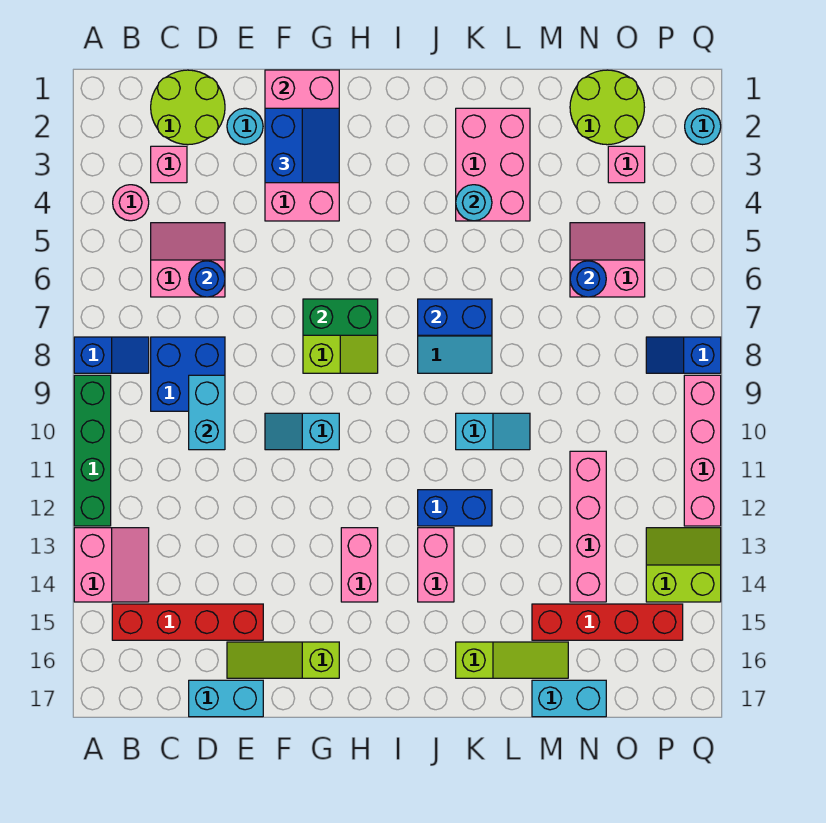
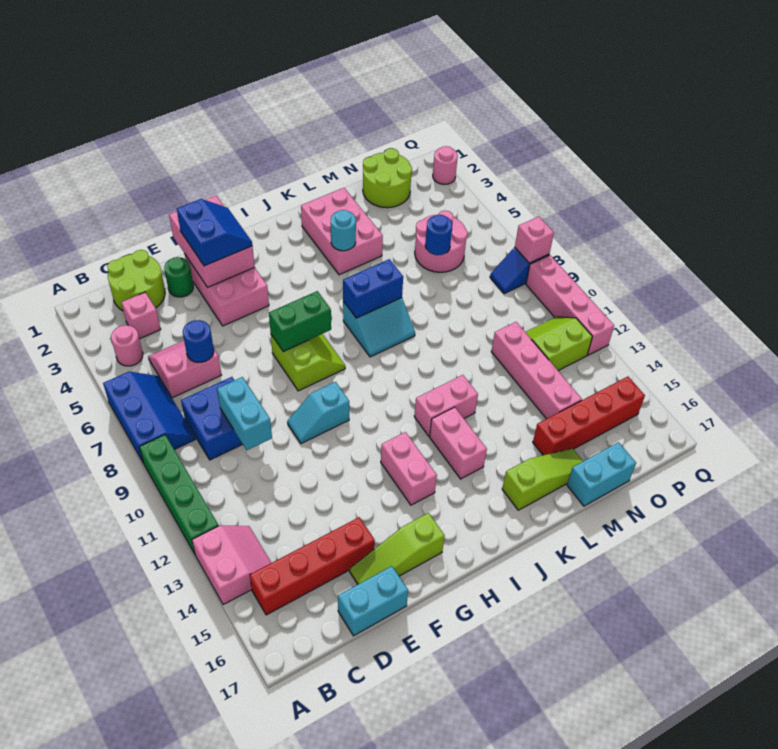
blue slope A8:B8 level 1 top A -> blue slope A6:B8 level 1 top A
cyan round brick E2 level 1 -> green round brick E2 level 1
blue brick J12:K12 level 1 -> pink brick J12:K12 level 1
cyan slope K10:L10 level 1 top K -> none
pink slope N5:O6 level 1 top 6 -> pink round brick N5:O6 level 1
pink brick O3 level 1 -> pink brick Q8 level 2
lime slope P13:Q14 level 1 top 14 -> lime slope O11:P12 level 1 top 12
cyan round brick Q2 level 1 -> pink round brick Q2 level 1

